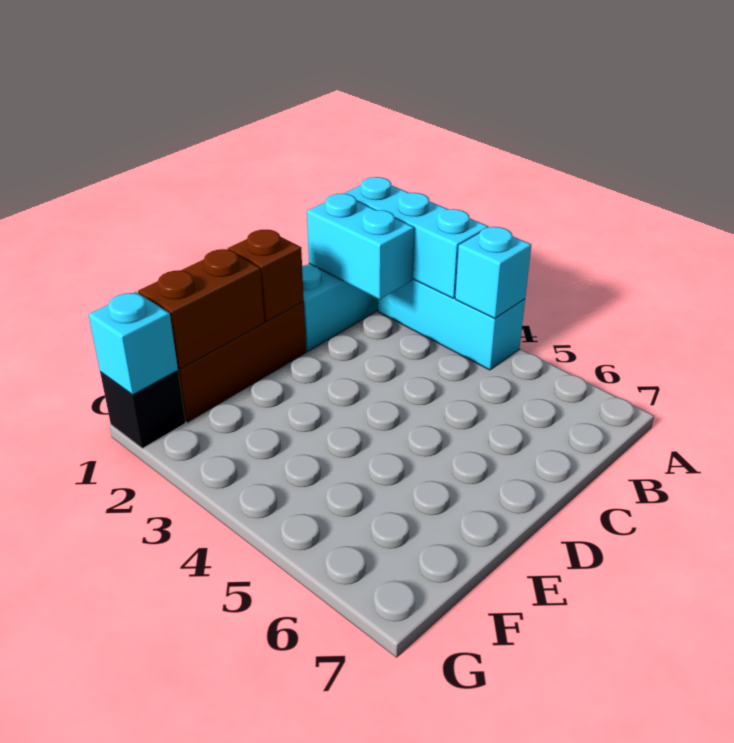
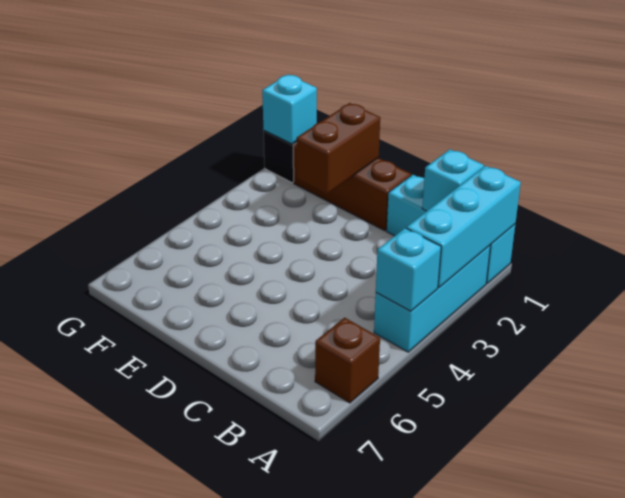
cyan brick B1:B2 level 2 -> cyan brick B1 level 2
brown brick D1 level 2 -> brown brick A6 level 1
brown brick E1:F1 level 2 -> brown brick E1:E2 level 2

